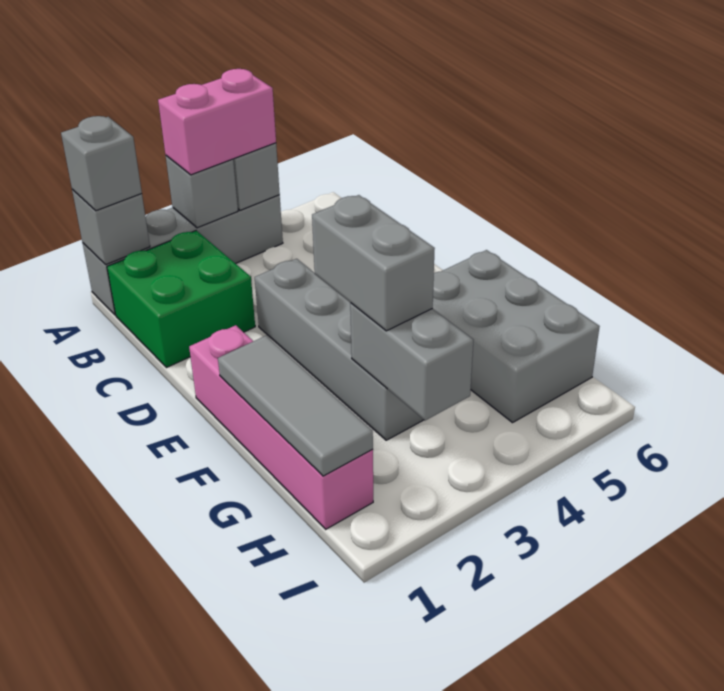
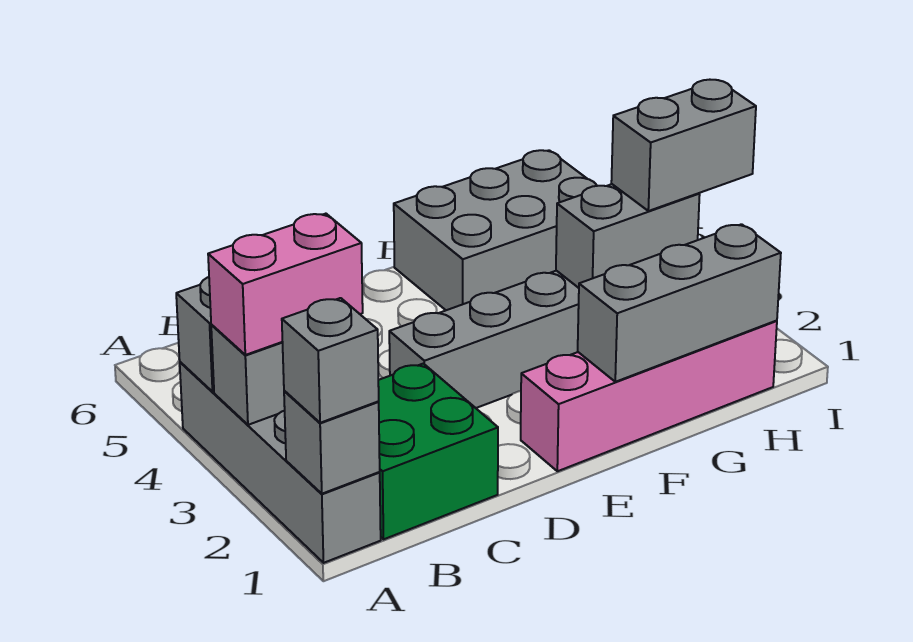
pink brick A3:A4 level 3 -> pink brick A3:B3 level 3
grey tile F1:H1 level 2 -> grey brick F1:H1 level 2
grey brick F3:G3 level 3 -> grey brick H3:I3 level 3

